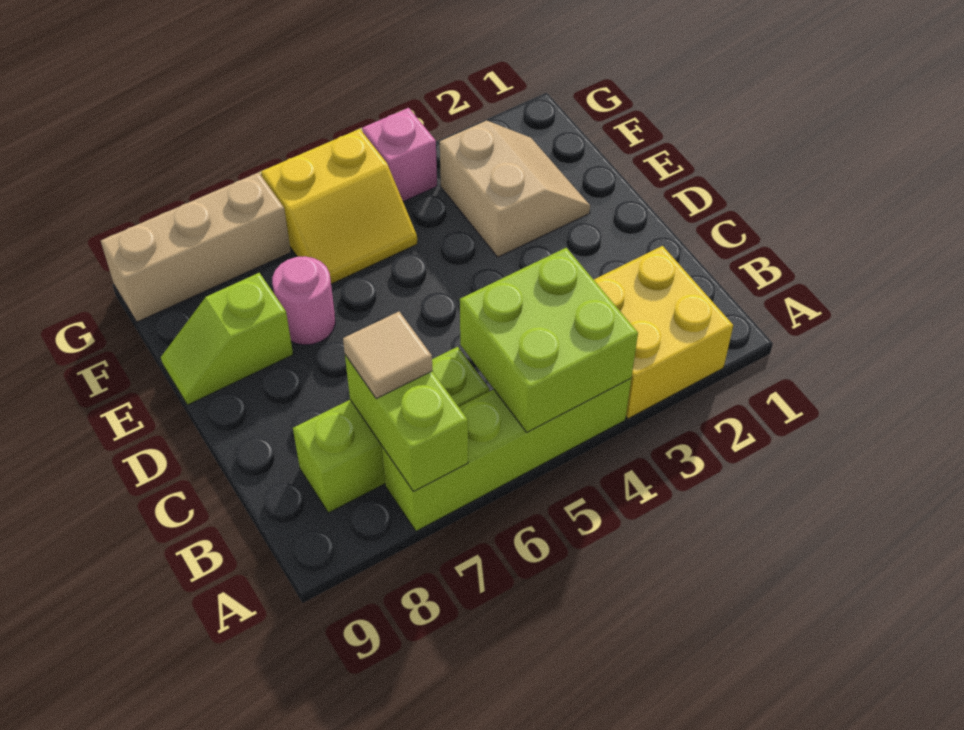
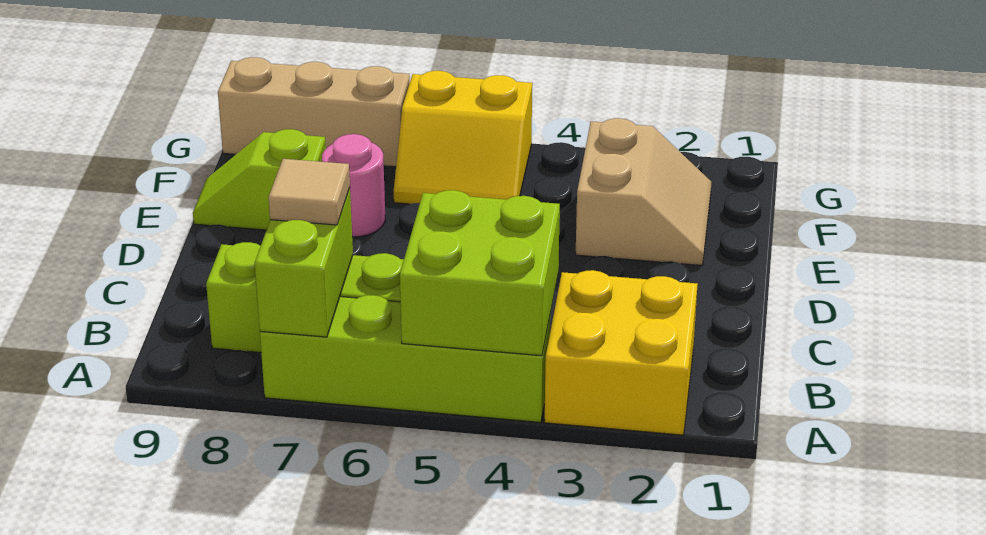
pink brick G4 level 1 -> none

